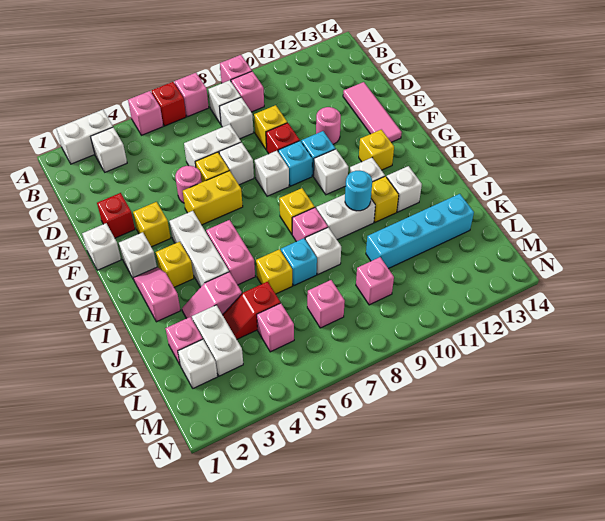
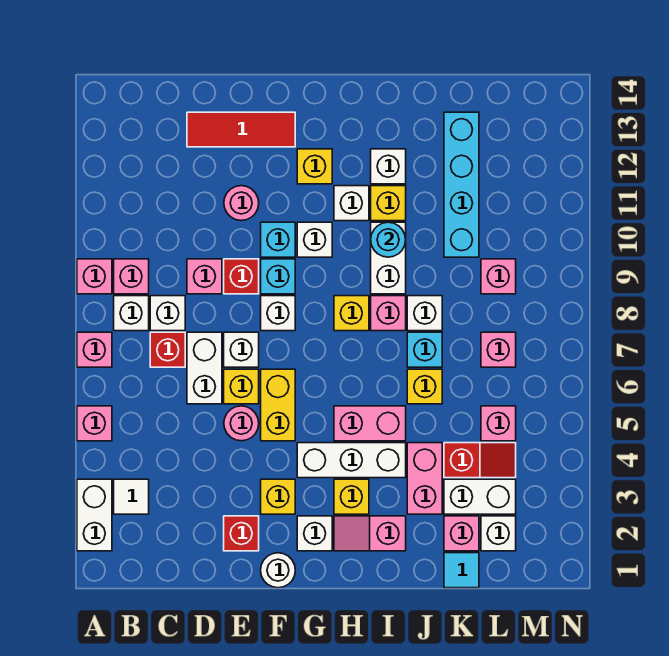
red brick A6 level 1 -> red brick C7 level 1
white brick B3 level 1 -> white tile B3 level 1
yellow brick D9 level 1 -> pink brick D9 level 1
pink tile D13:F13 level 1 -> red tile D13:F13 level 1
white brick F1 level 1 -> white round brick F1 level 1
pink slope J3:J4 level 1 top 4 -> pink brick J3:J4 level 1
none -> cyan tile K1 level 1
red slope K4:K5 level 1 top 5 -> red slope K4:L4 level 1 top K

